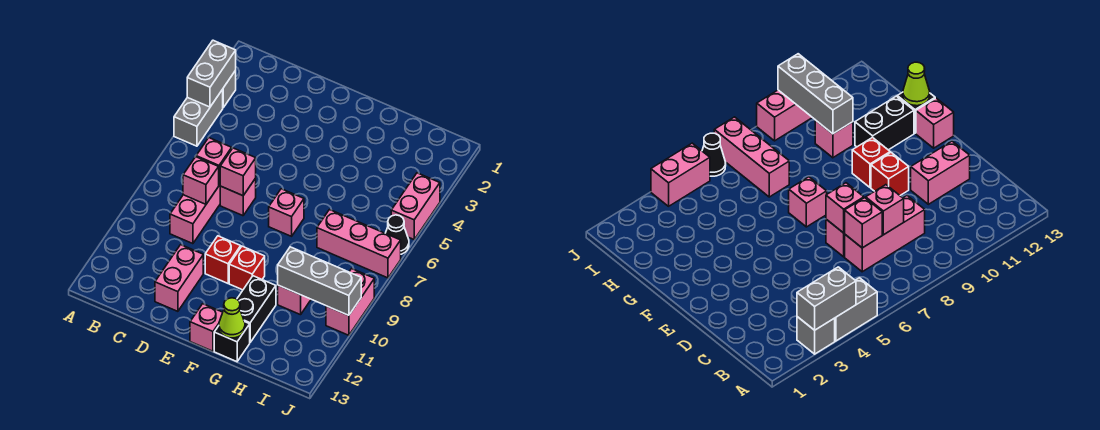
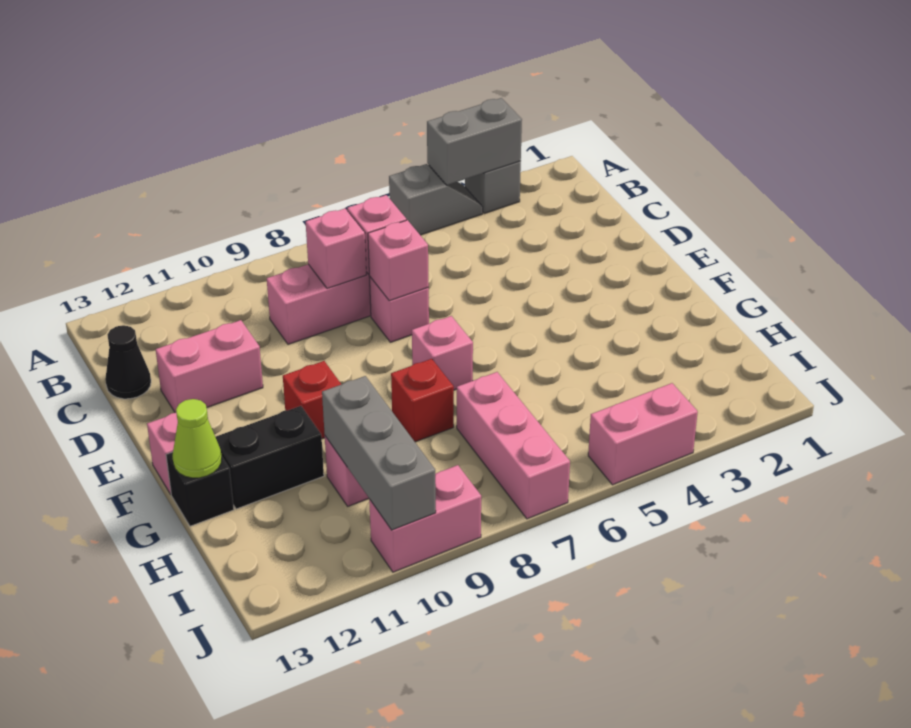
grey brick A4:A5 level 1 -> grey slope A4:A5 level 1 top 5
red brick E10 level 1 -> red brick G8 level 1
black cone J6 level 1 -> black cone C13 level 1

